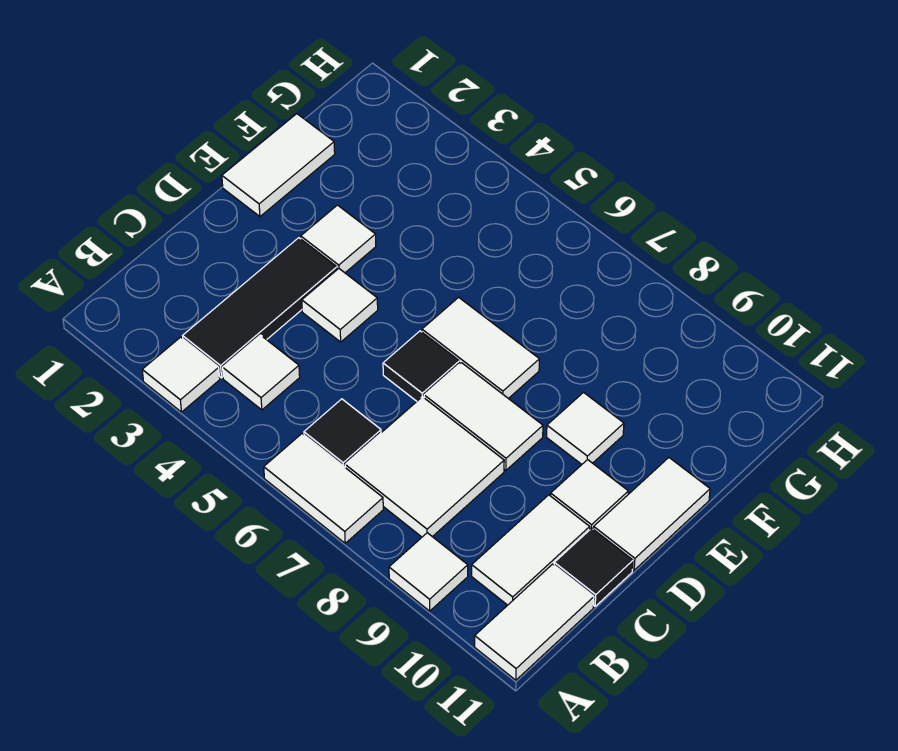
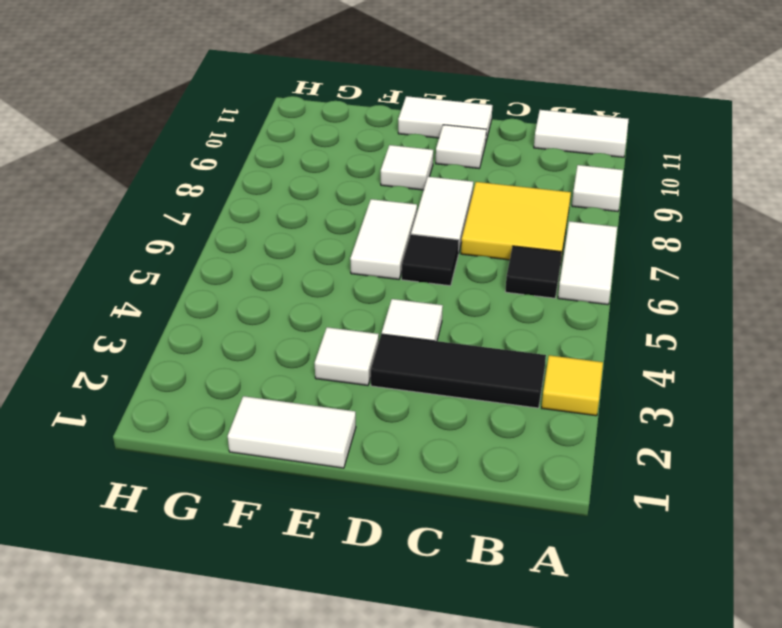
white tile A3 level 1 -> yellow tile A3 level 1
white tile B4 level 1 -> none
white tile B7:C8 level 1 -> yellow tile B7:C8 level 1
white tile B10:C10 level 1 -> none
black tile C11 level 1 -> none

